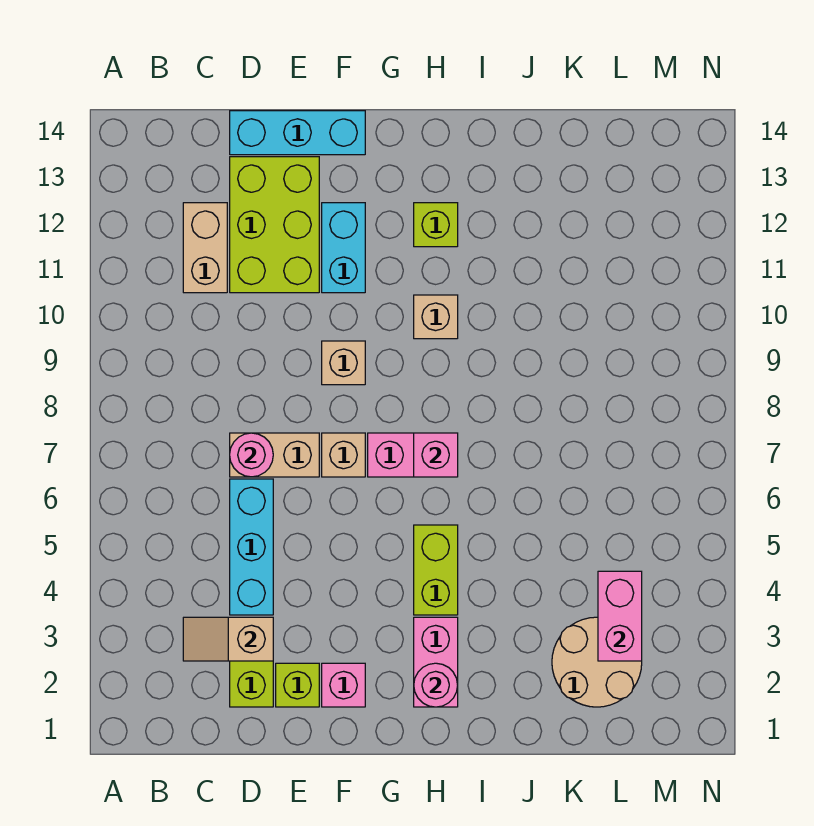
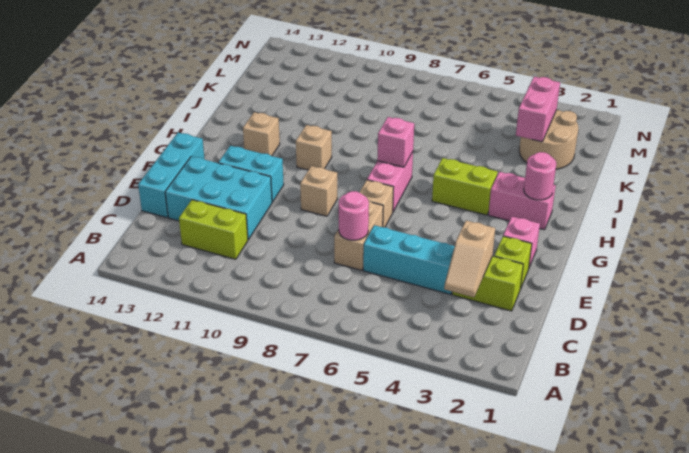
tan brick C11:C12 level 1 -> lime brick C11:C12 level 1
lime brick D11:E13 level 1 -> cyan brick D11:E13 level 1
lime brick H12 level 1 -> tan brick H12 level 1
pink brick L3:L4 level 2 -> pink brick K3:L3 level 2

